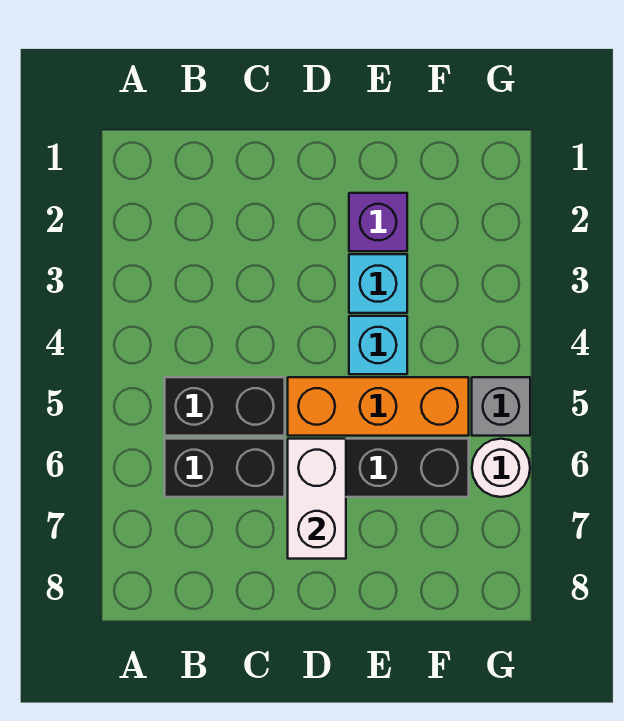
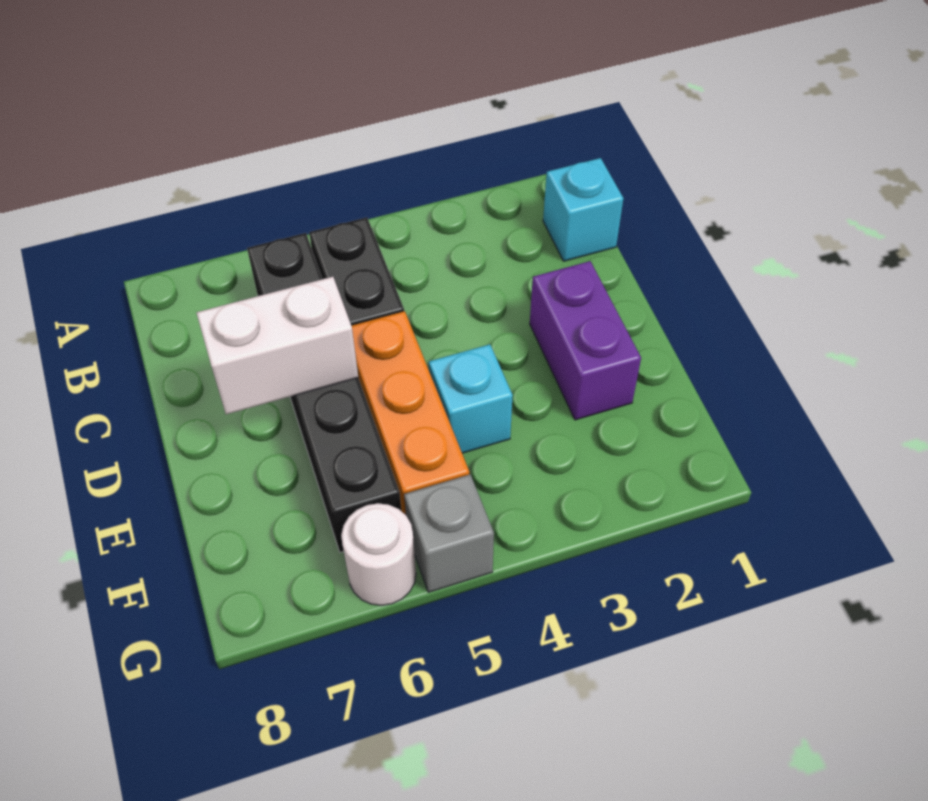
purple brick E2 level 1 -> purple brick D2:E2 level 1
cyan brick E3 level 1 -> cyan brick B1 level 1

